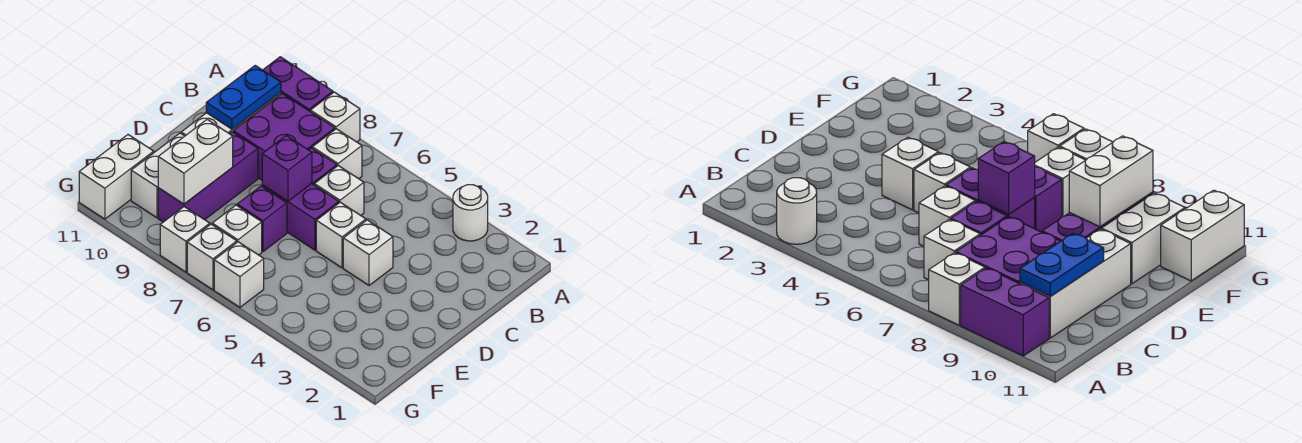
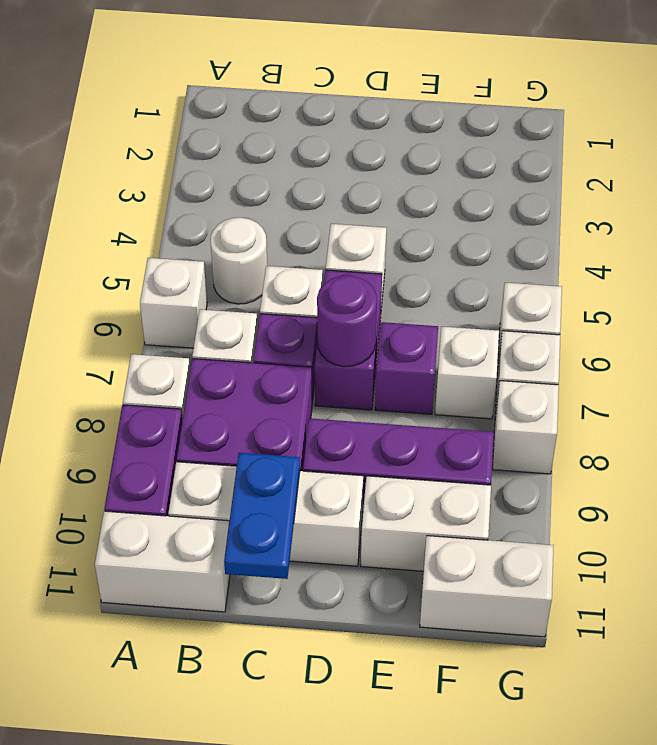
white round brick A3 level 1 -> white round brick B5 level 1
blue plate B10:C10 level 2 -> blue plate C10:C11 level 2
white brick D4 level 1 -> white brick A6 level 1
purple brick D7 level 2 -> purple round brick D7 level 2
white brick E9:F9 level 2 -> white brick A11:B11 level 1

